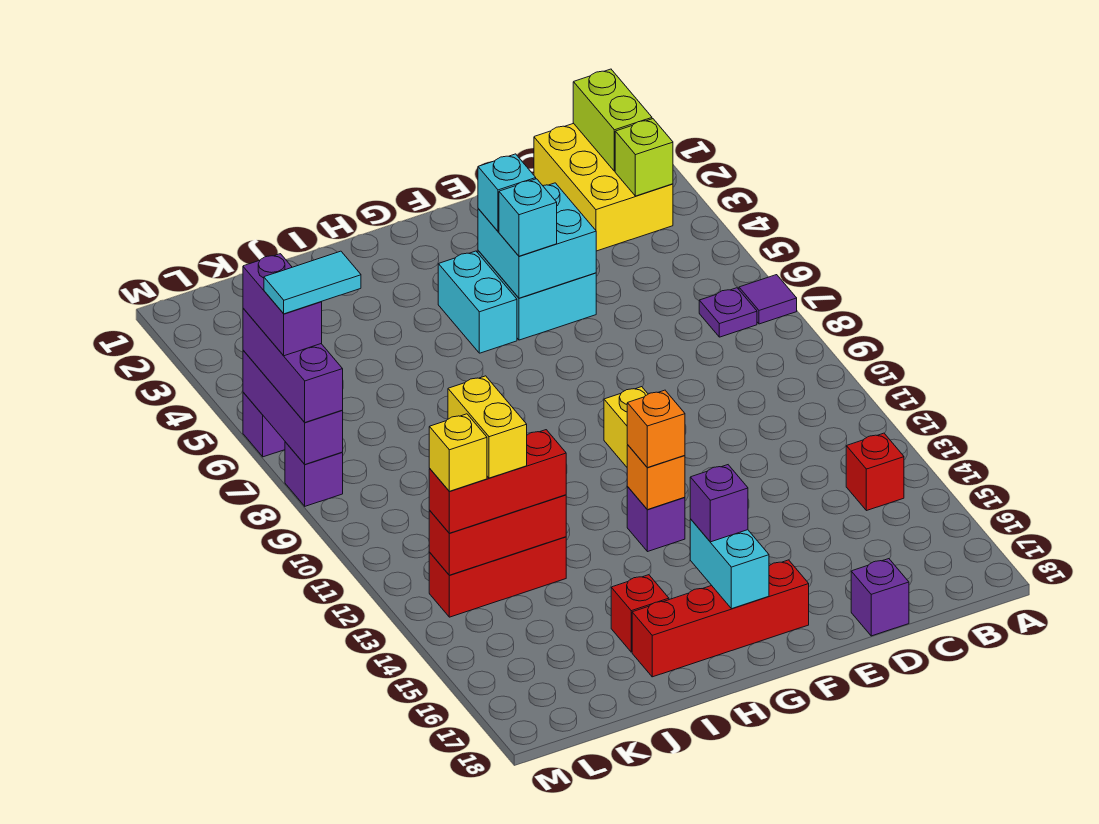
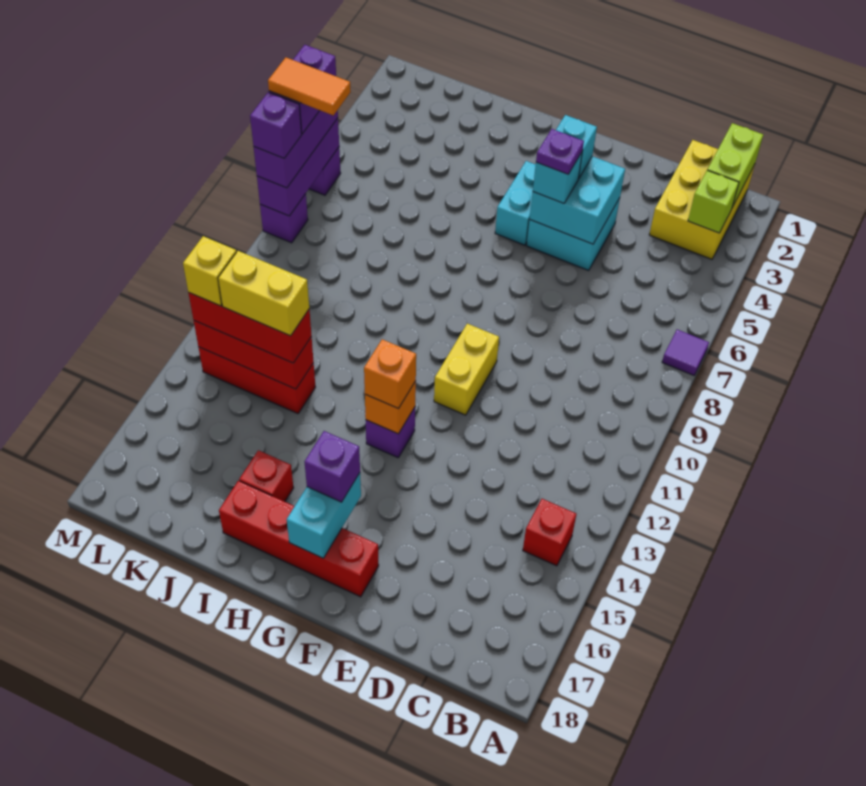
purple plate B7 level 1 -> purple plate F5 level 4
purple brick D18 level 1 -> purple brick M8 level 4
yellow brick K12:K13 level 4 -> yellow brick J13:K13 level 4
cyan tile L7:M7 level 5 -> orange tile L7:M7 level 5

